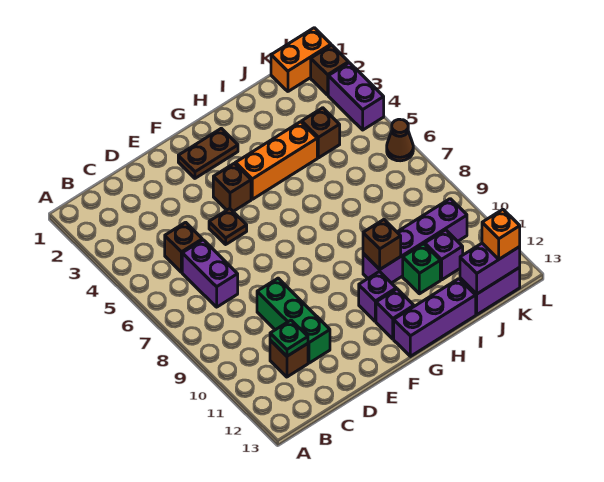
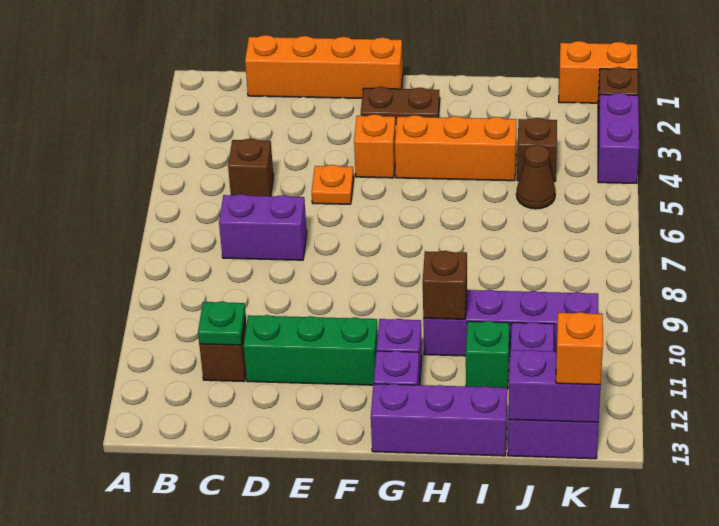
none -> orange brick C1:F1 level 1
purple brick C6:C7 level 1 -> purple brick C7:D7 level 1
green brick D9:D11 level 1 -> green brick D11:F11 level 1
brown plate E5 level 1 -> orange plate E5 level 1
brown brick F4 level 1 -> orange brick F4 level 1
brown cone L6 level 1 -> brown cone J5 level 1

